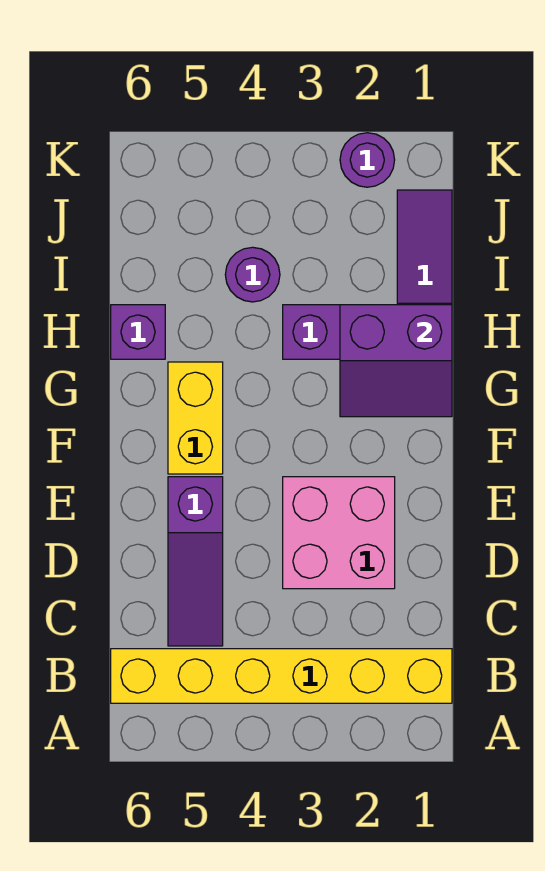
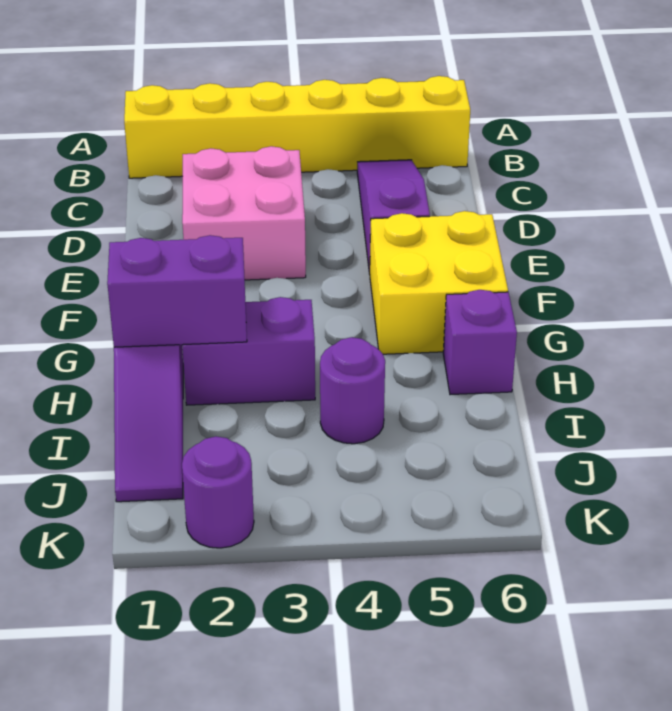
yellow brick F5:G5 level 1 -> yellow brick F5:G6 level 1

